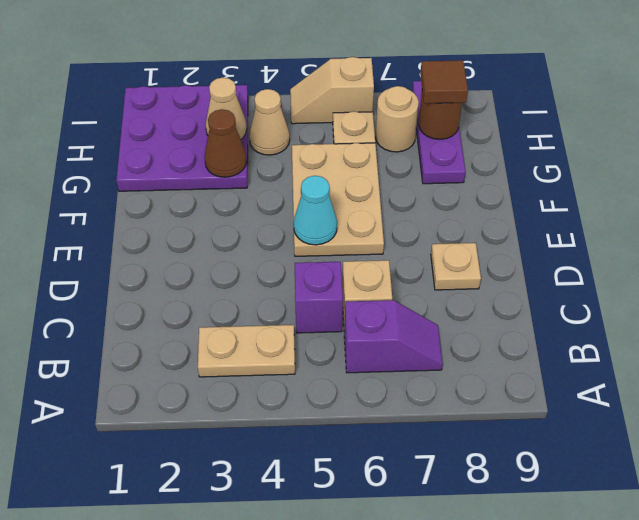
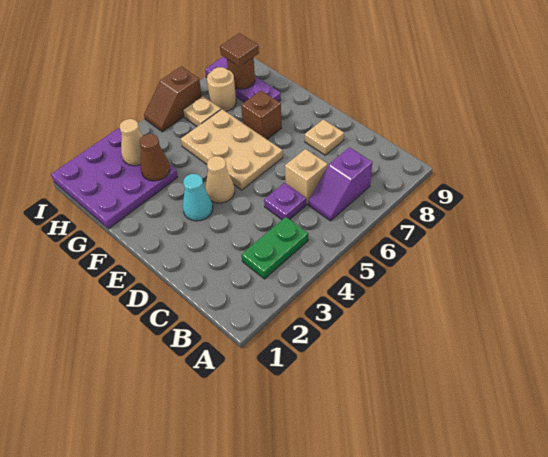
tan plate B3:B4 level 1 -> green plate B3:B4 level 1
purple slope B6:B7 level 1 top 6 -> purple slope B6:B7 level 1 top 7
purple brick C5 level 1 -> purple plate C5 level 1
cyan cone E5 level 2 -> cyan cone E3 level 1
none -> brown brick F7 level 1
tan cone H4 level 1 -> tan cone E4 level 1
tan slope I5:I6 level 1 top 6 -> brown slope I5:I6 level 1 top 6

